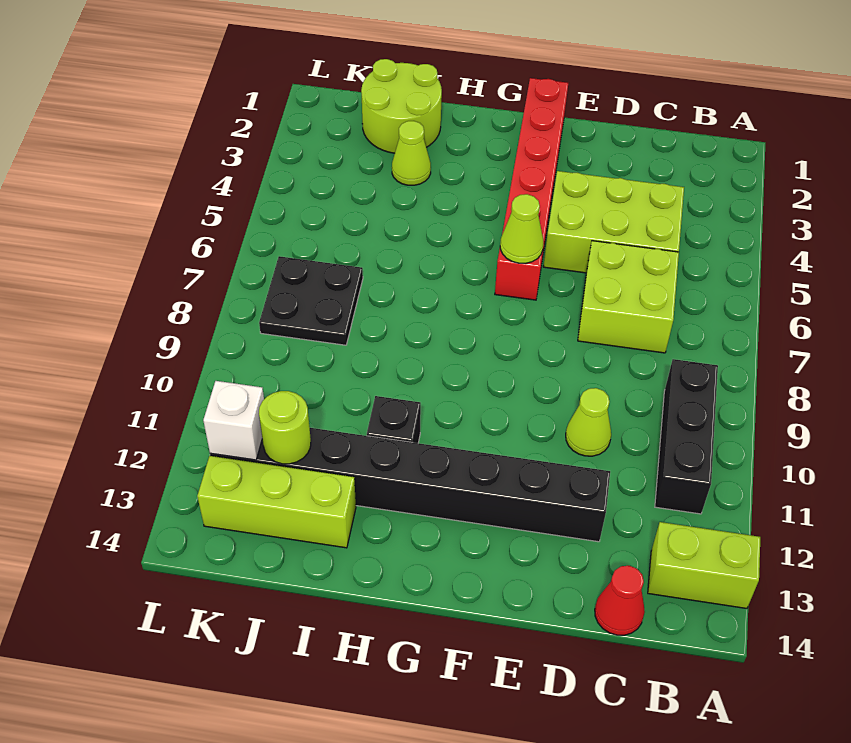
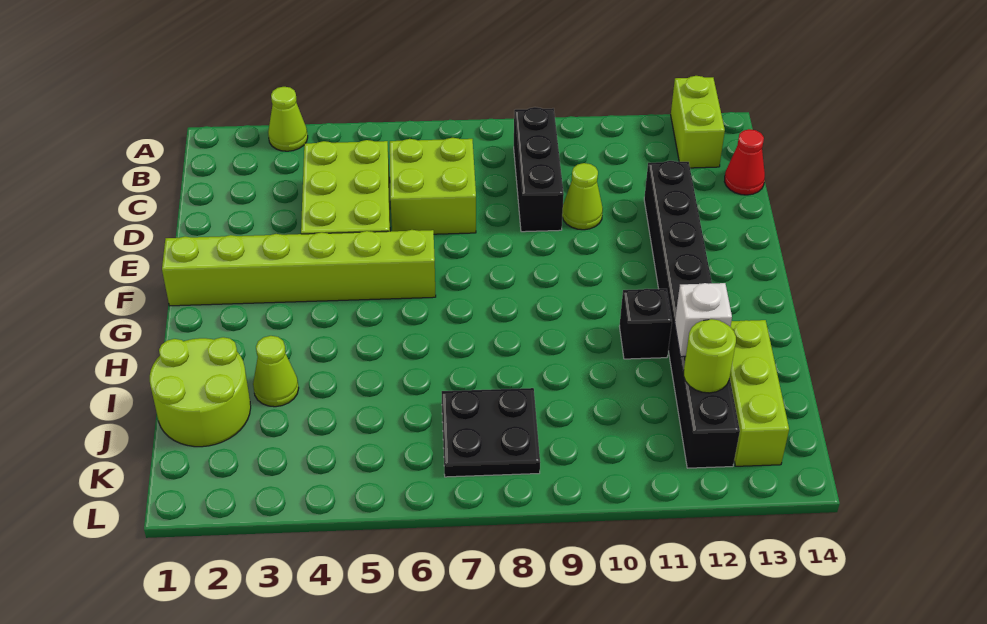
black brick B9:B11 level 1 -> black brick B9:D9 level 1
red brick F1:F6 level 1 -> lime brick F1:F6 level 1
lime cone F6 level 2 -> lime cone A3 level 1
white brick K12 level 2 -> white brick I12 level 2

